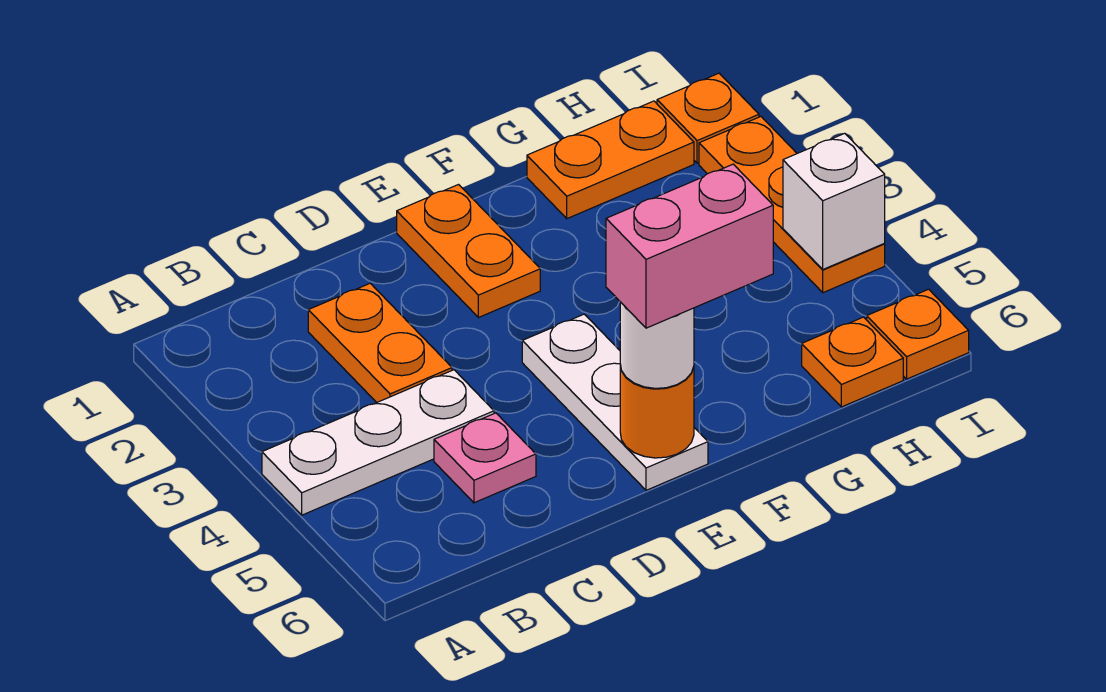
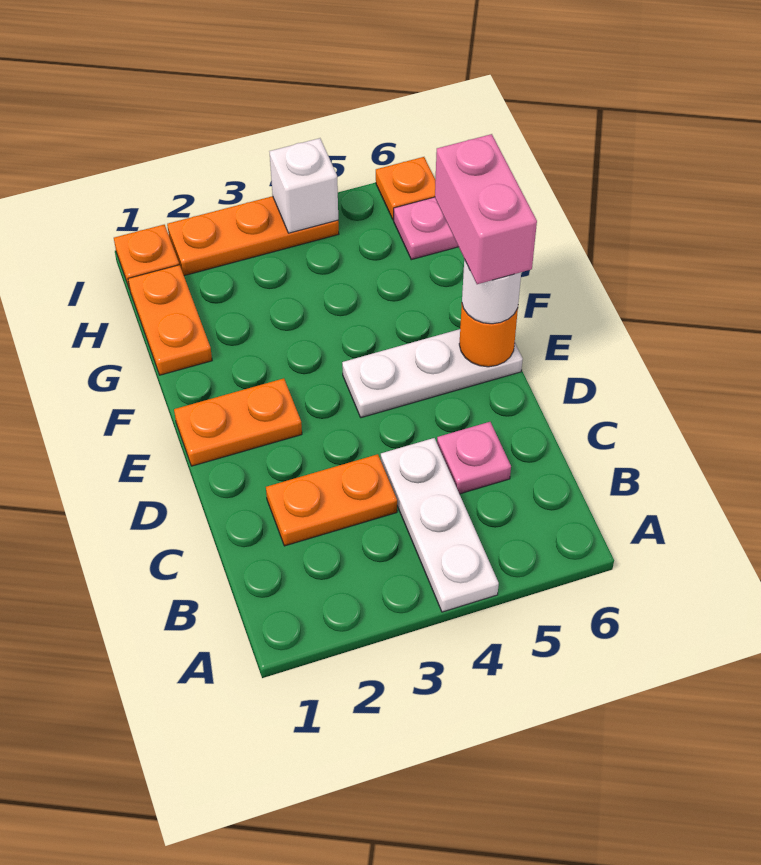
orange plate H6 level 1 -> pink plate H6 level 1

